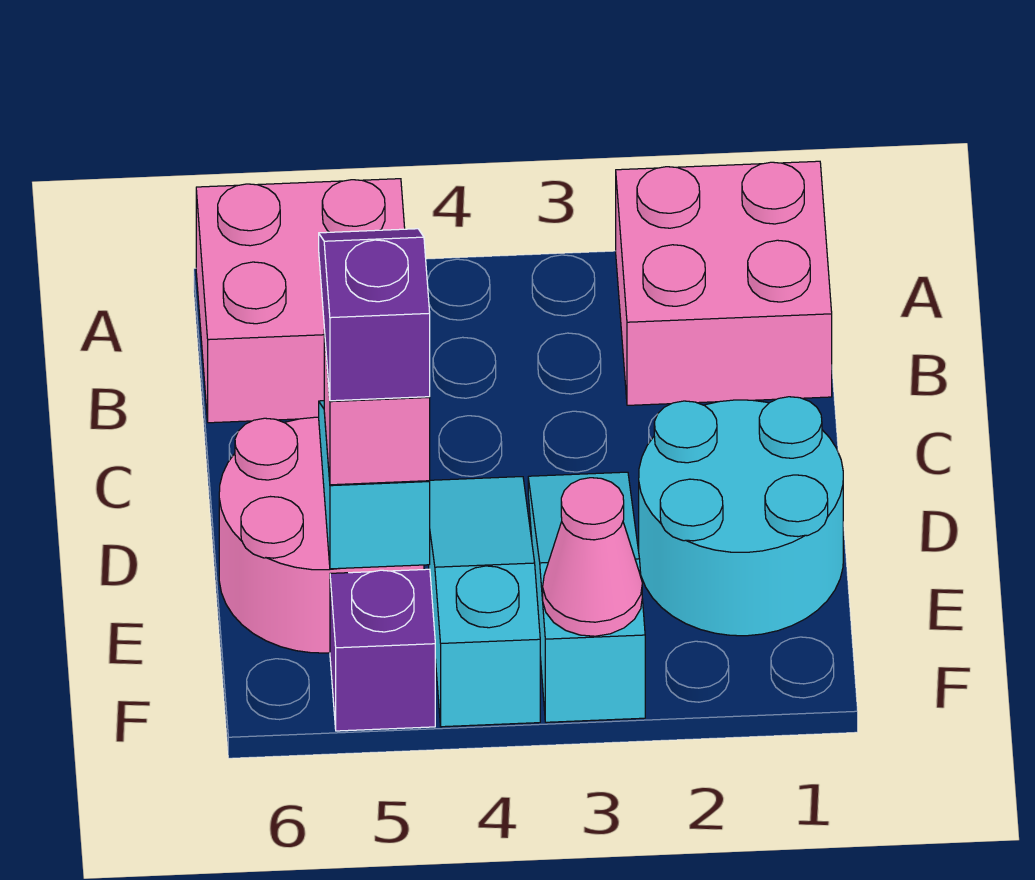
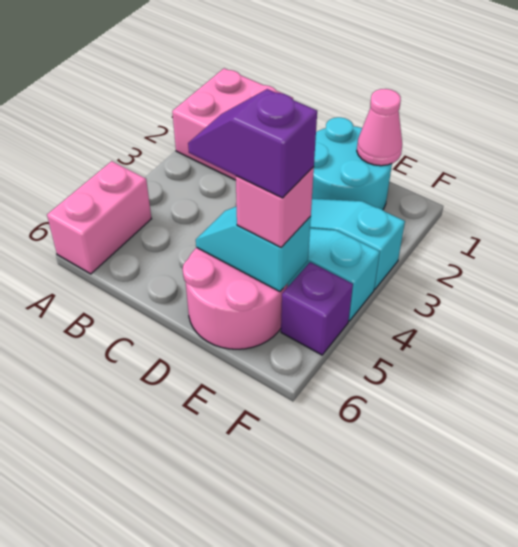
pink brick A5:B6 level 1 -> pink brick A5:A6 level 1
pink cone F3 level 2 -> pink cone E1 level 2

